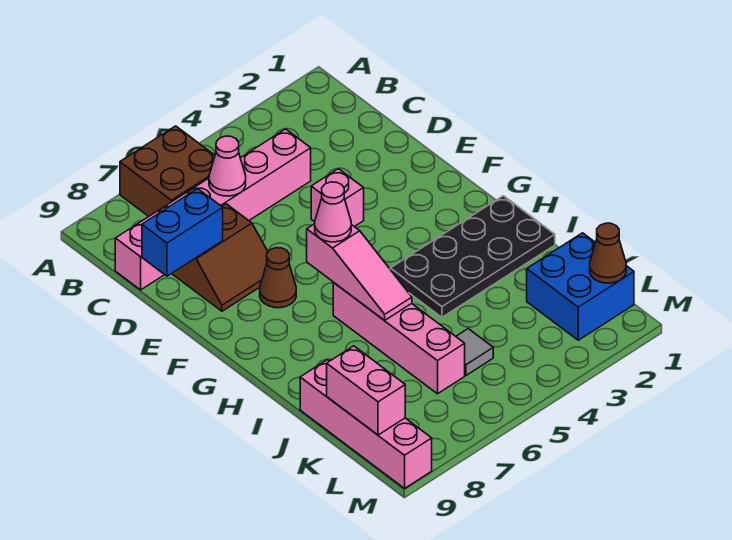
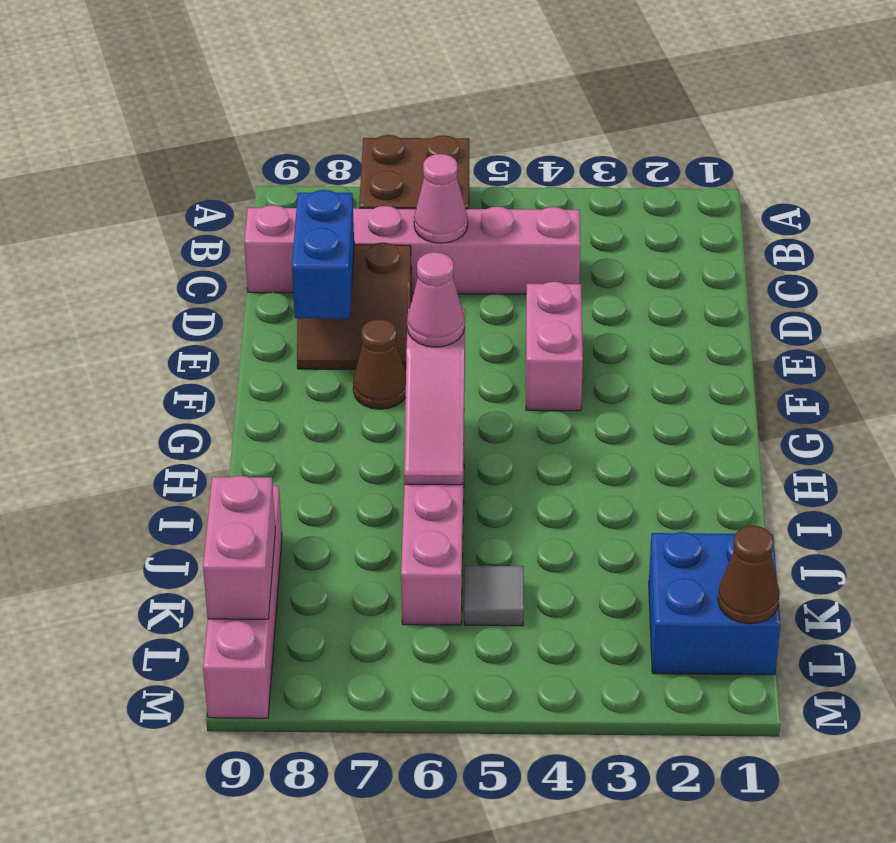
blue brick D8:D9 level 2 -> blue brick D8:E8 level 2
pink brick E4 level 1 -> pink brick E4:F4 level 1
black plate H1:I4 level 1 -> none

